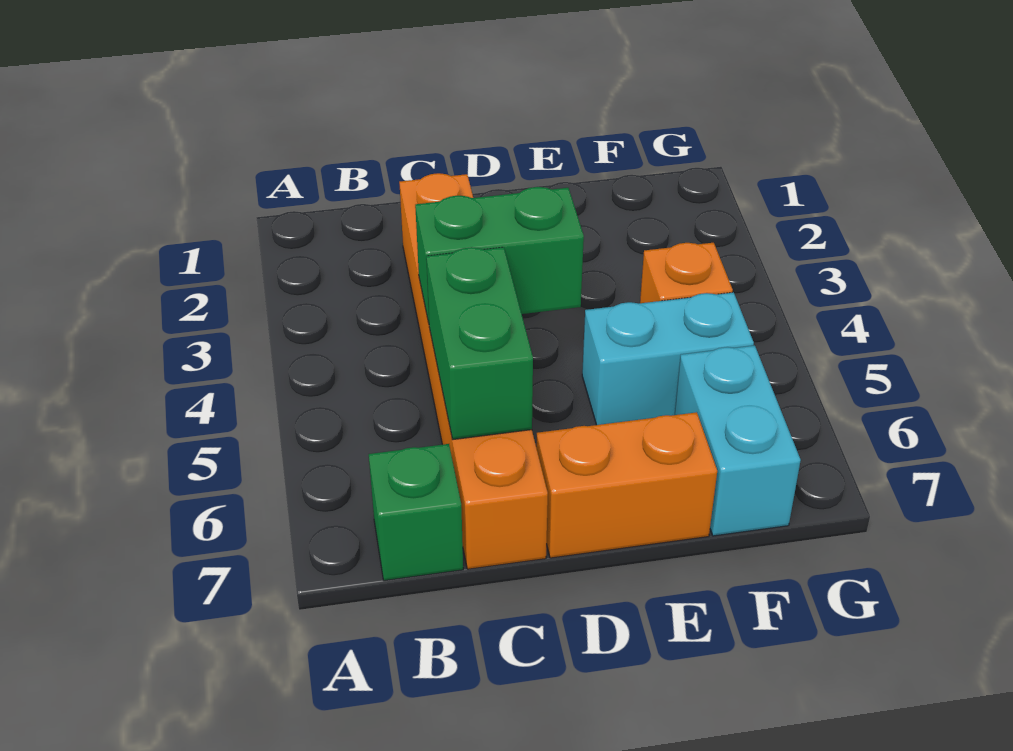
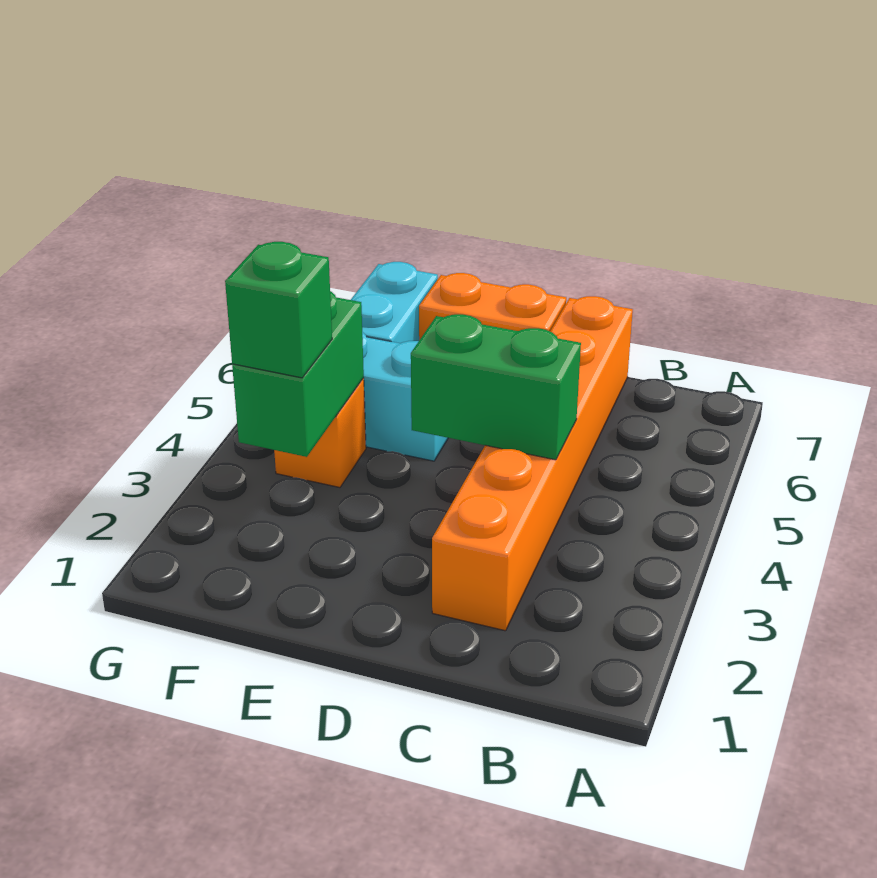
green brick B7 level 1 -> green brick F3 level 3
green brick C5:C6 level 2 -> green brick F3:F4 level 2

